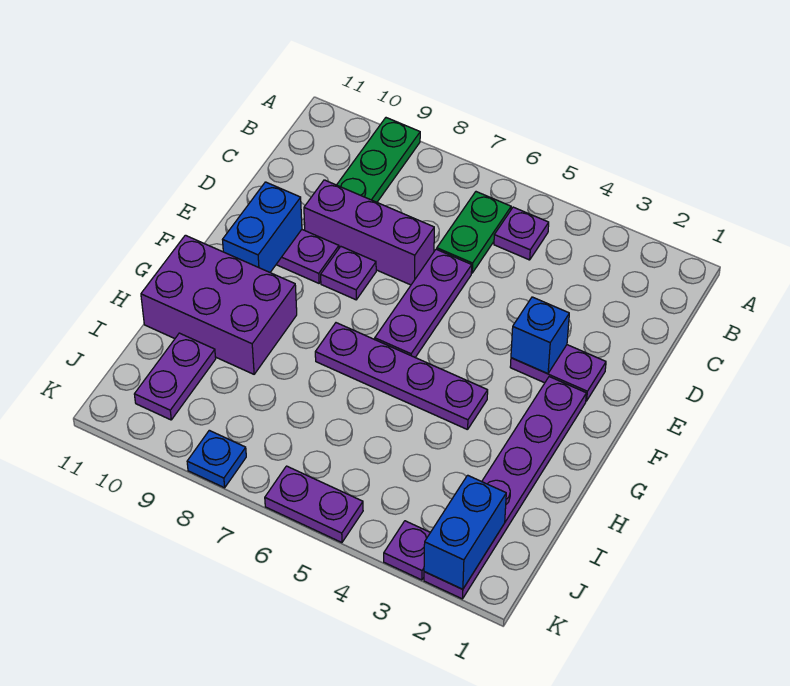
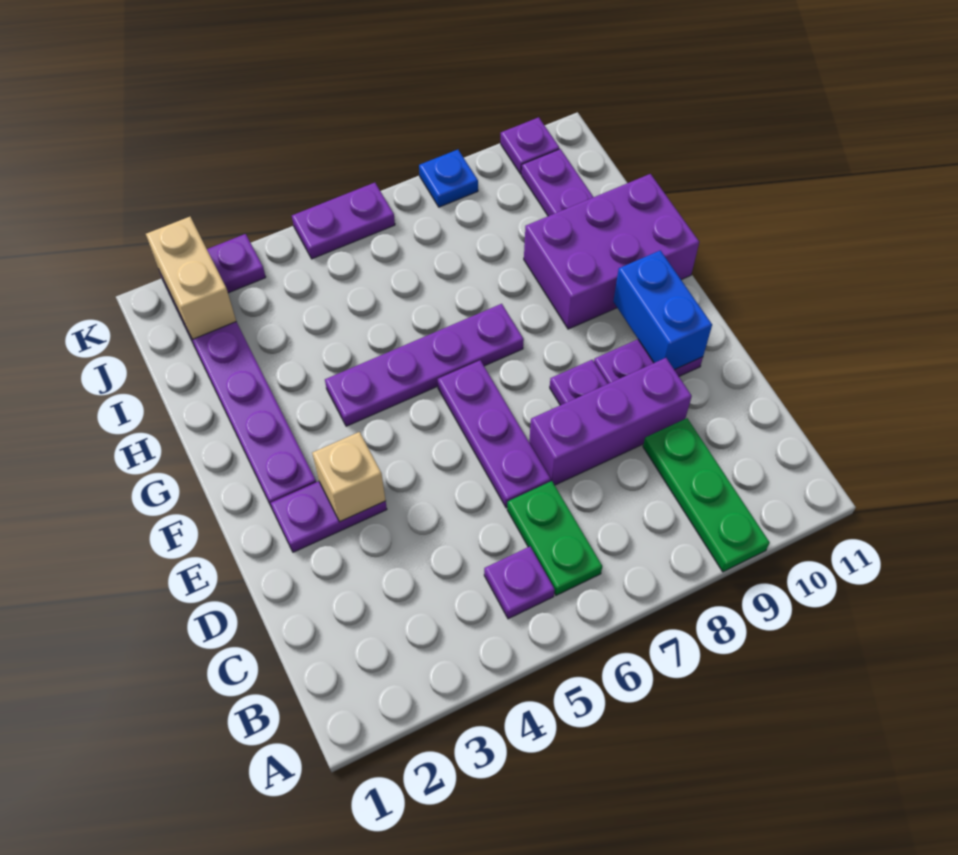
blue brick E3 level 2 -> tan brick E3 level 2
blue brick J2:K2 level 2 -> tan brick J2:K2 level 2
none -> purple plate K10 level 1

